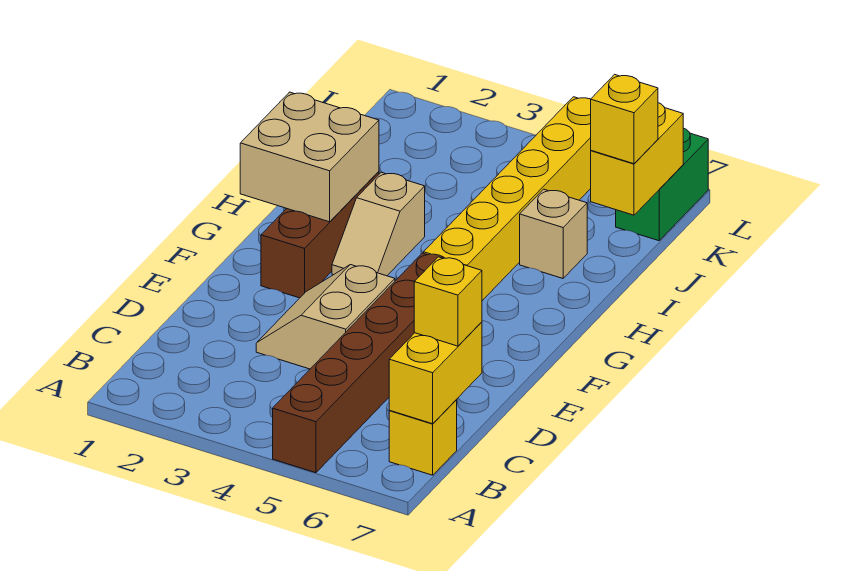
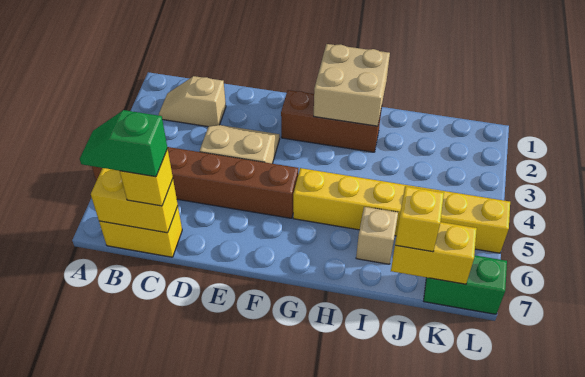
yellow brick B7 level 1 -> yellow brick B7:C7 level 1
none -> green slope B7:C7 level 4 top C
tan slope G3:H3 level 1 top H -> tan slope B2:C2 level 1 top C

